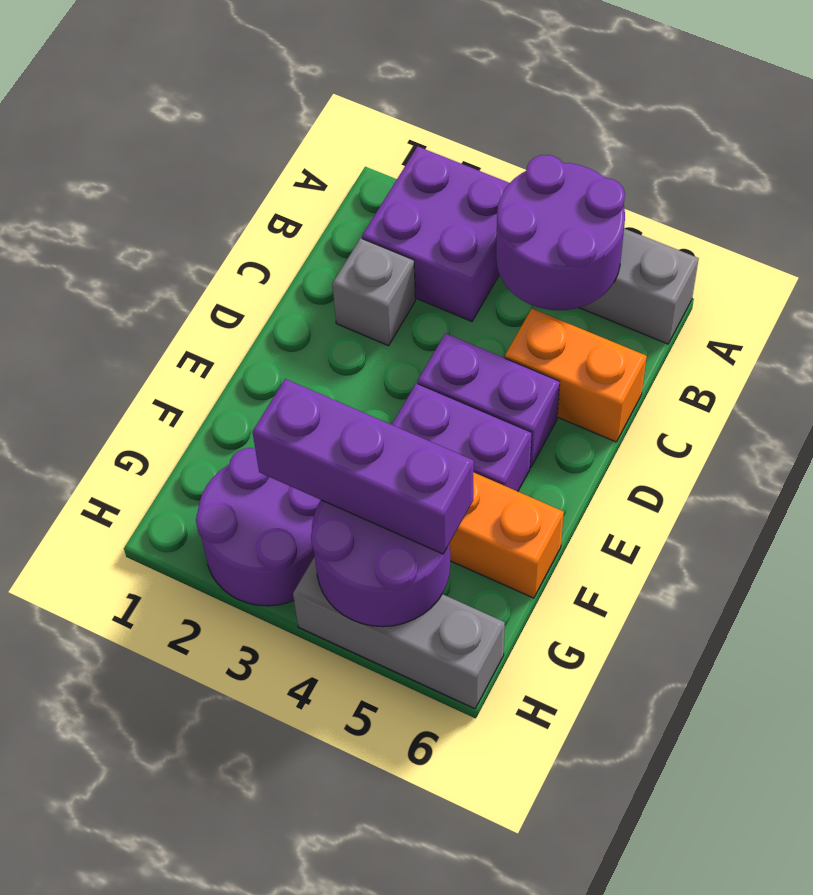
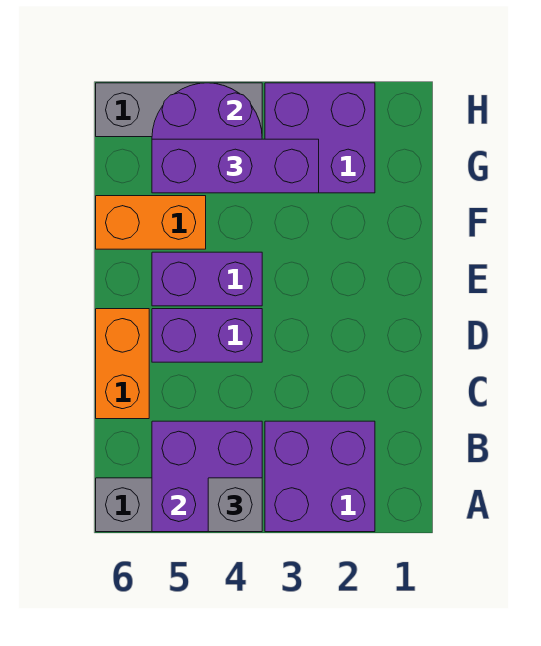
purple round brick A4:B5 level 2 -> purple brick A4:B5 level 2
grey brick C2 level 1 -> grey brick A4 level 3
orange brick C5:C6 level 1 -> orange brick C6:D6 level 1
purple round brick G2:H3 level 1 -> purple brick G2:H3 level 1

